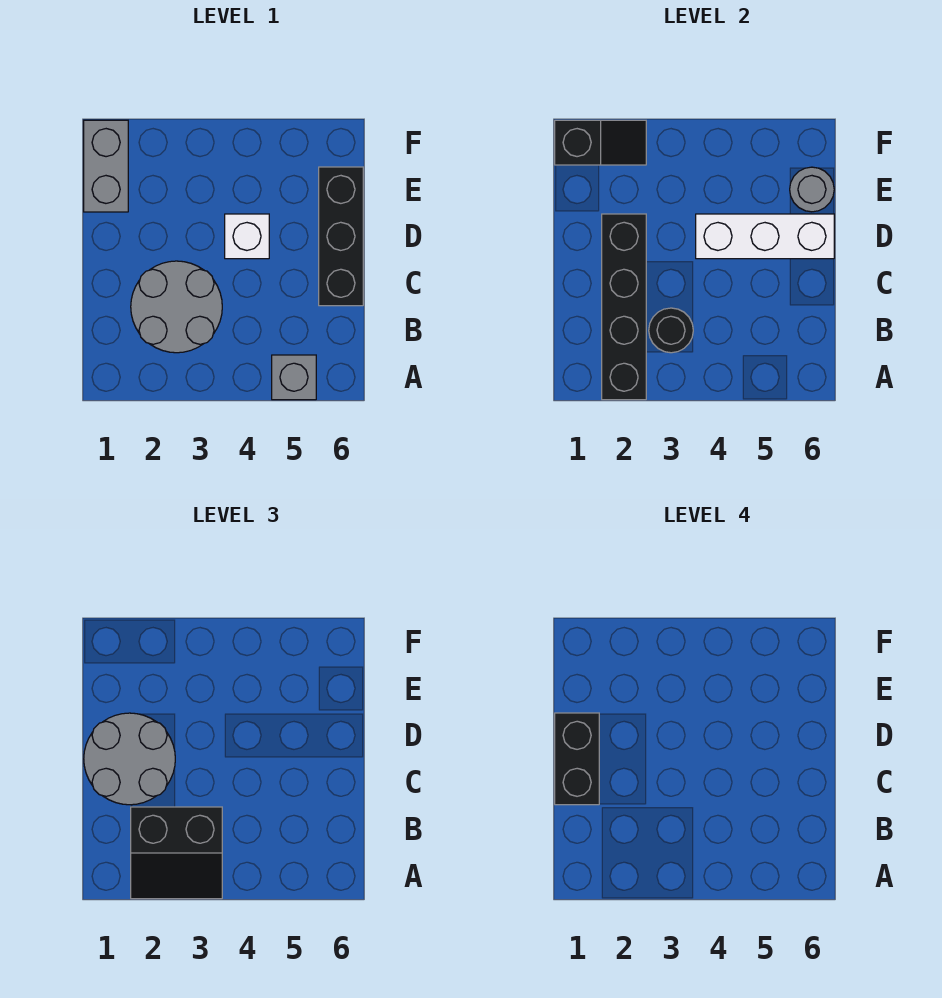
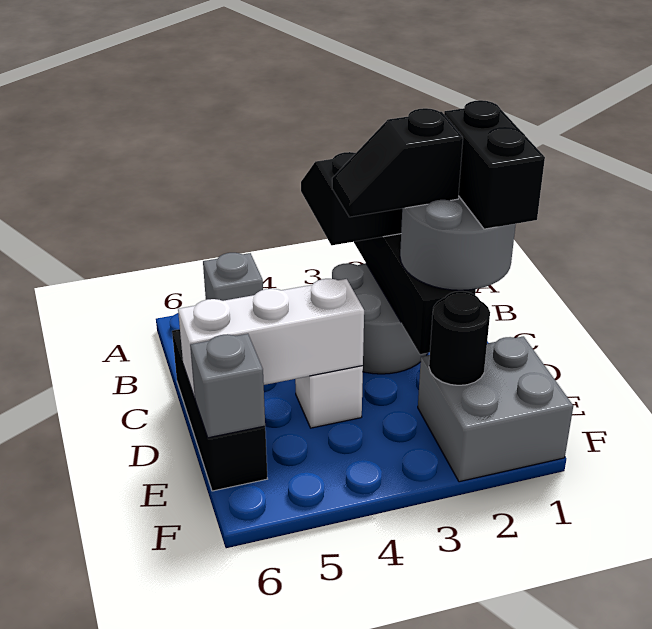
black round brick B3 level 2 -> black round brick E2 level 2
grey brick E1:F1 level 1 -> grey brick E1:F2 level 1
grey round brick E6 level 2 -> grey brick E6 level 2
black slope F1:F2 level 2 top 1 -> black slope C2:C3 level 4 top 2

